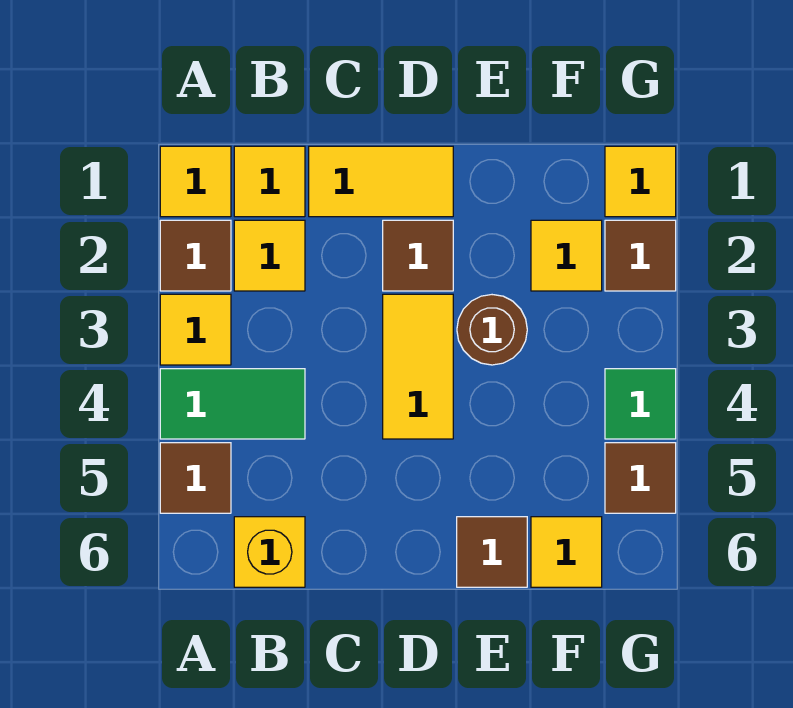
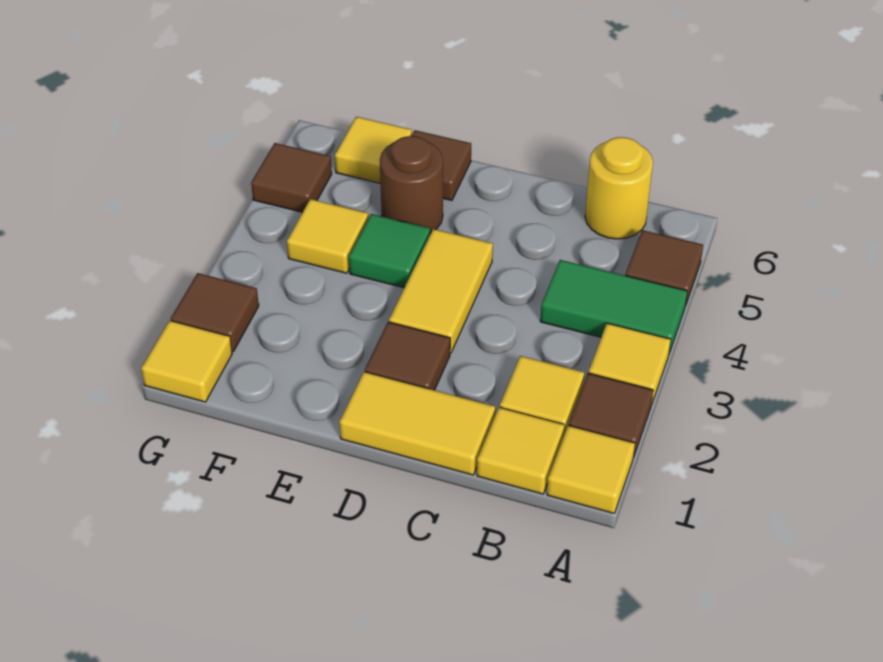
yellow brick B6 level 1 -> yellow round brick B6 level 1
brown round brick E3 level 1 -> brown round brick E5 level 1
yellow tile F2 level 1 -> yellow tile F4 level 1
green tile G4 level 1 -> green tile E4 level 1

